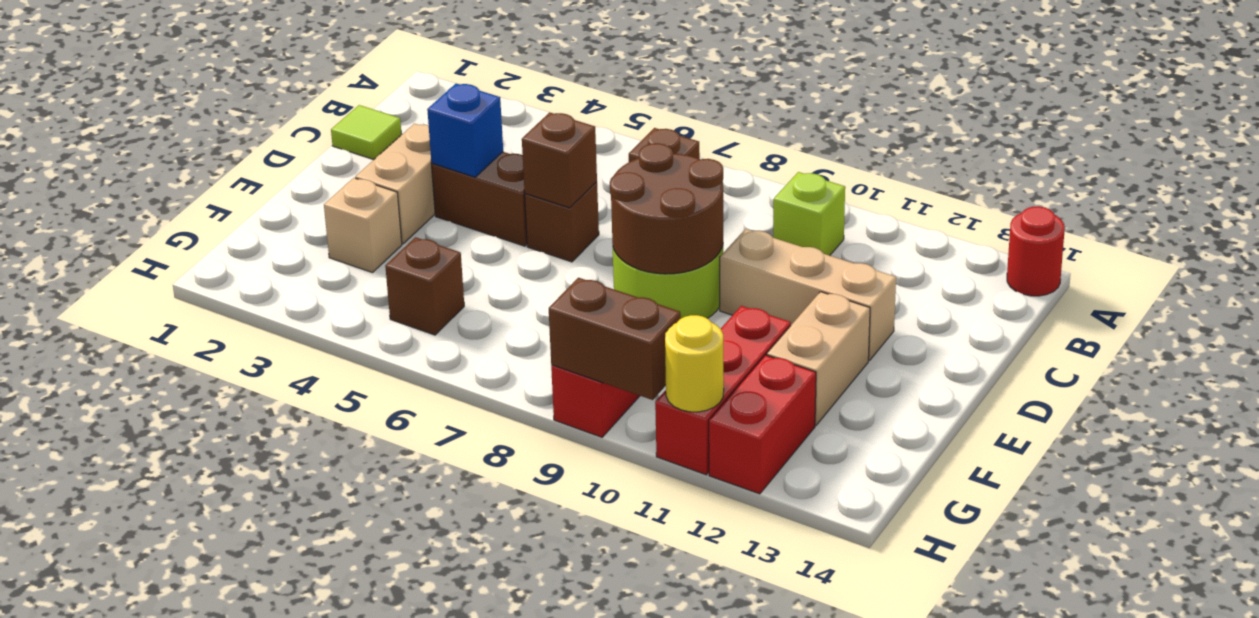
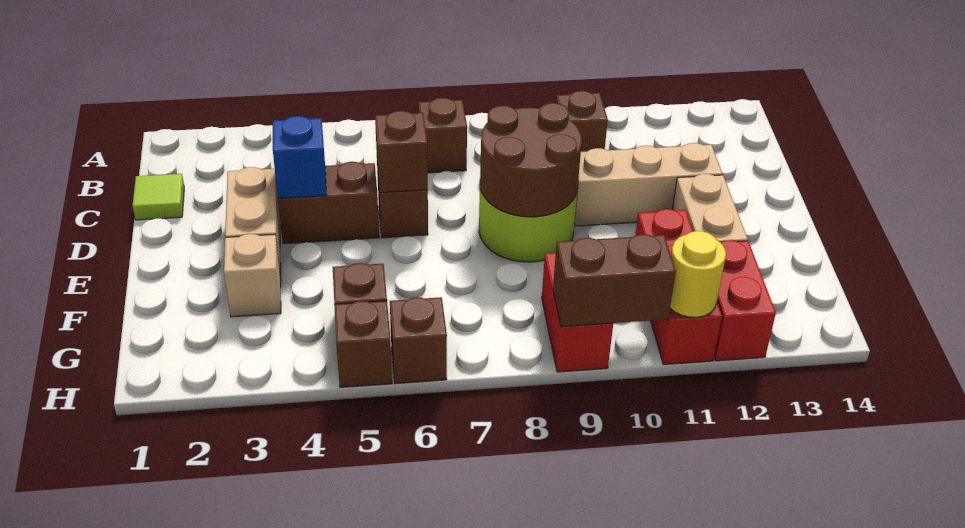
red round brick A14 level 1 -> none
lime brick B10 level 1 -> brown brick B10 level 1
none -> brown brick H5 level 1
none -> brown brick H6 level 1

